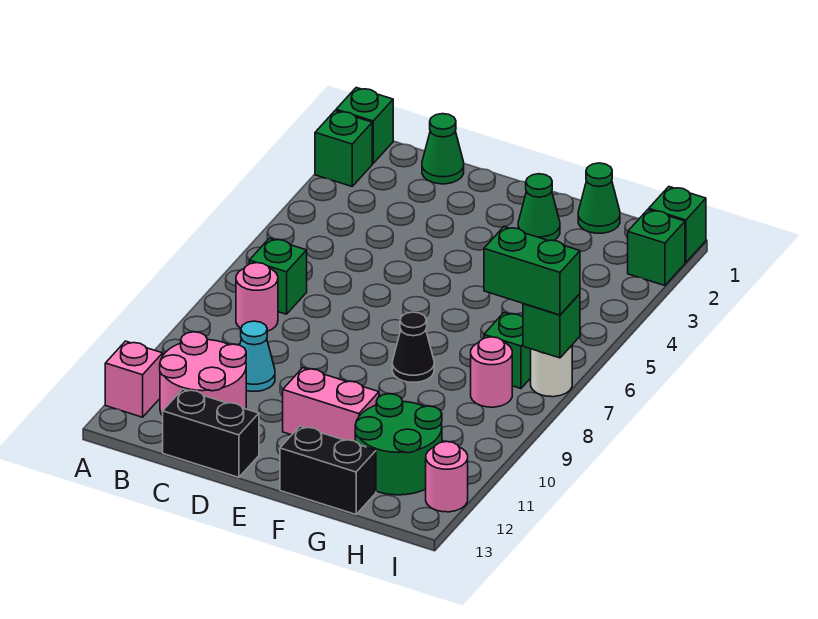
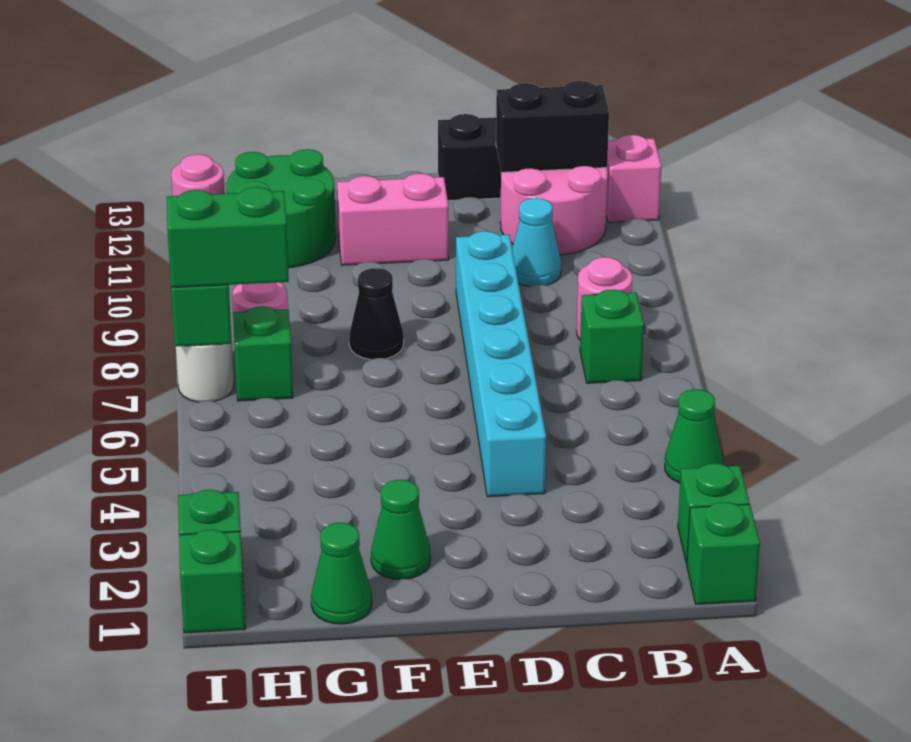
green cone C1 level 1 -> green cone A4 level 1
none -> cyan brick D4:D9 level 1
black brick F13:G13 level 1 -> black brick B12:C12 level 2

